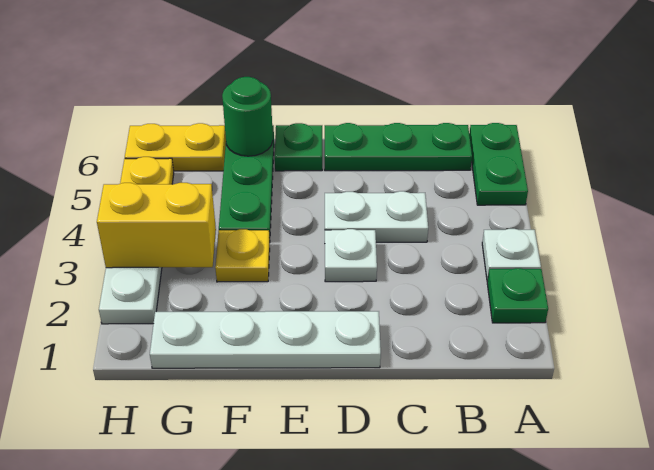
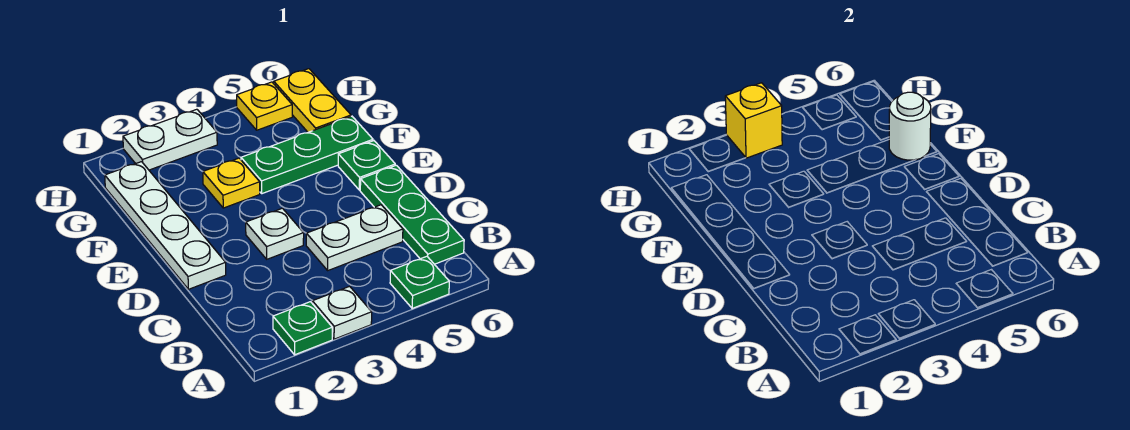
green plate A5:A6 level 1 -> green plate A5 level 1
white plate C4:D4 level 1 -> white plate C4:C5 level 1
green round brick F6 level 2 -> white round brick F6 level 2
yellow brick G3:H3 level 2 -> yellow brick H3 level 2

